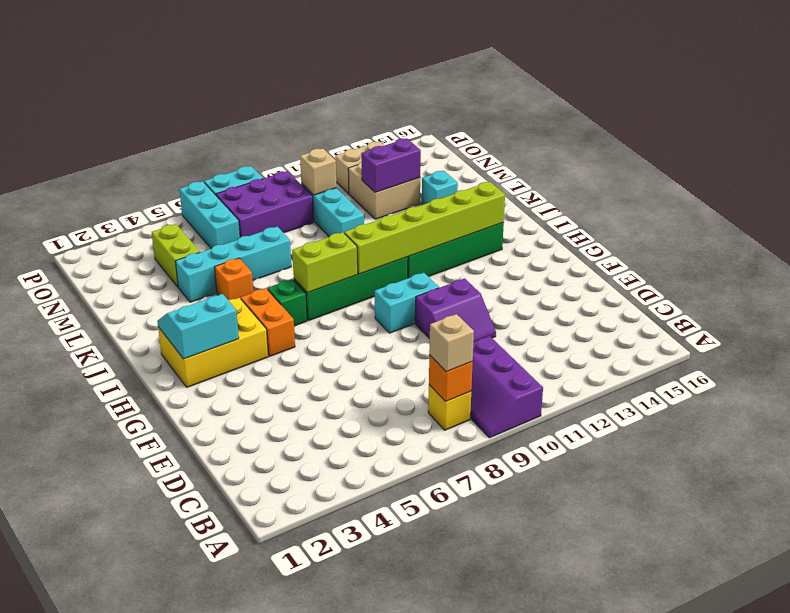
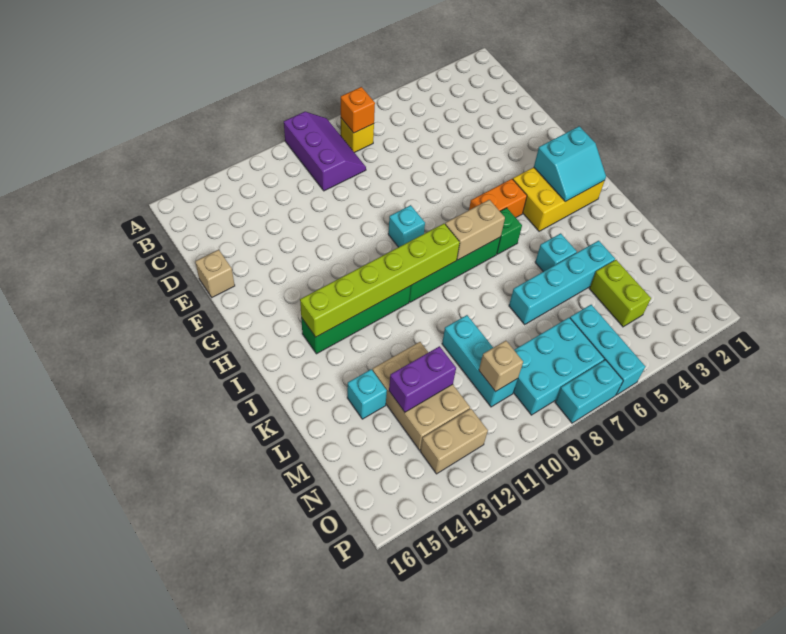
tan brick B8 level 3 -> tan brick E16 level 1
purple slope E10:F11 level 1 top F -> none
cyan brick G9:G10 level 1 -> cyan brick G9 level 1
orange brick H5:I5 level 1 -> orange brick H5:H6 level 1
lime brick I7:I8 level 2 -> tan brick I7:I8 level 2
orange brick K5 level 1 -> cyan brick K5 level 1
tan brick M12:N13 level 1 -> tan brick L12:N13 level 1
purple brick N7:O9 level 1 -> cyan brick N7:O9 level 1

